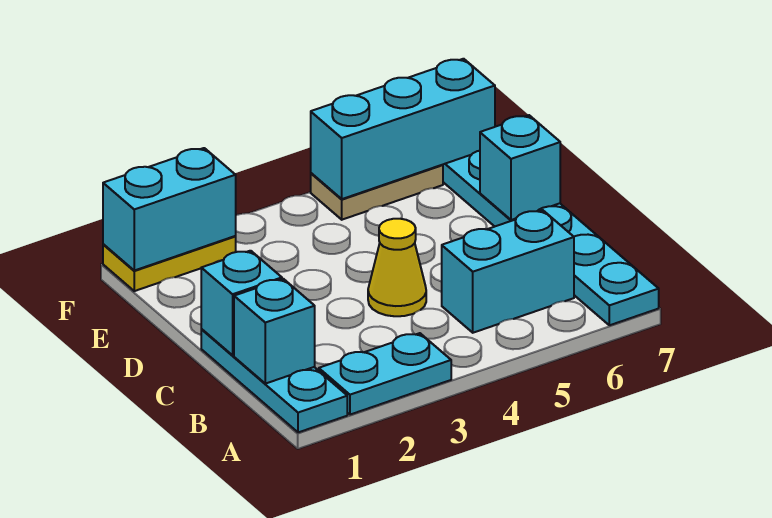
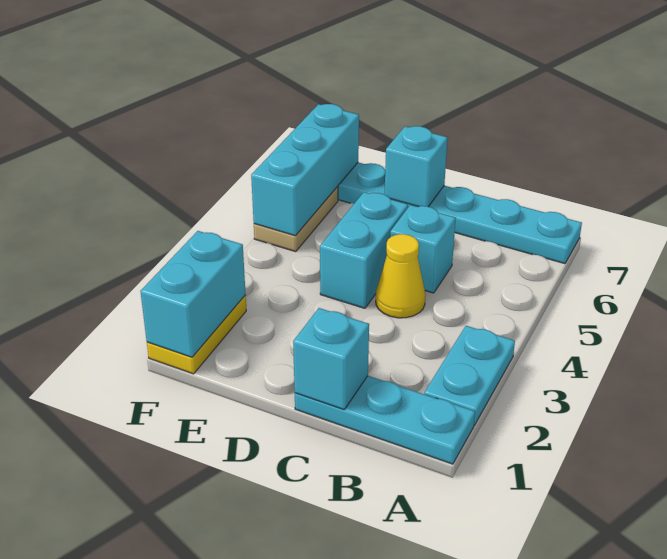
cyan brick B1 level 2 -> cyan brick C5 level 1
cyan brick B5:B6 level 1 -> cyan brick D4:D5 level 1

